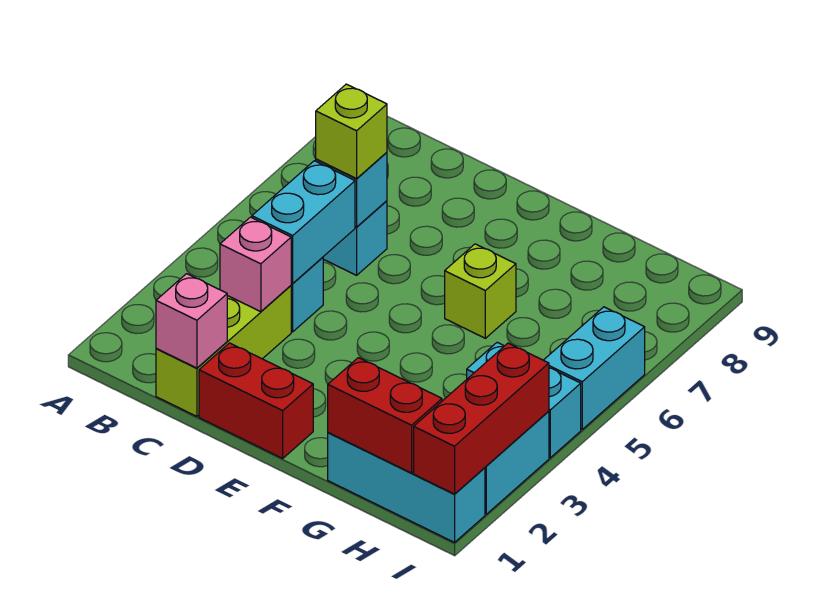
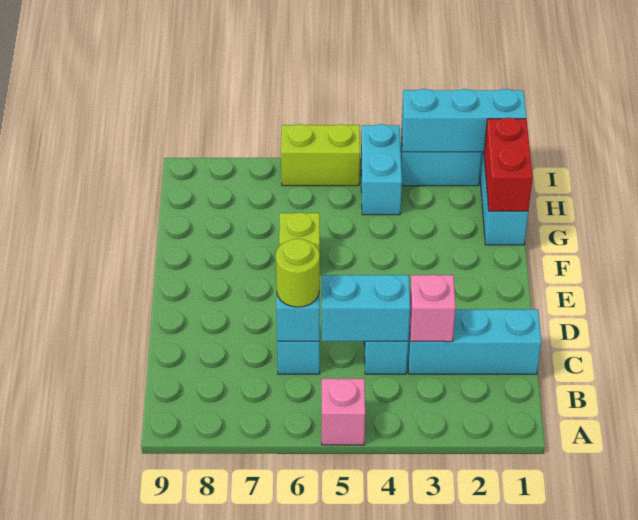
lime brick C1:C3 level 1 -> cyan brick C1:C3 level 1
pink brick C1 level 2 -> pink brick A5 level 1
lime brick C6 level 3 -> lime round brick C6 level 3
red brick D1:E1 level 1 -> none
red brick I1:I3 level 2 -> cyan brick I1:I3 level 2
cyan brick I5:I6 level 1 -> lime brick I5:I6 level 1

